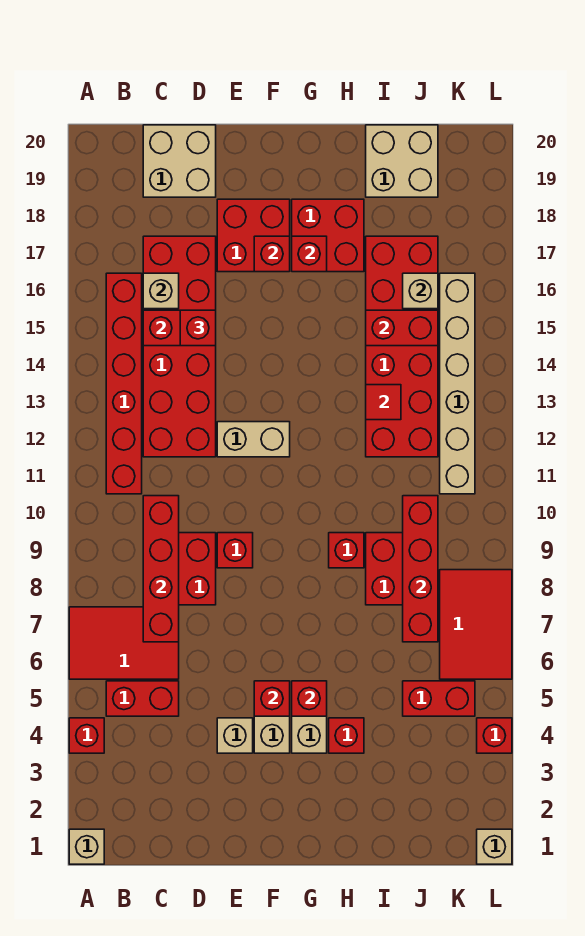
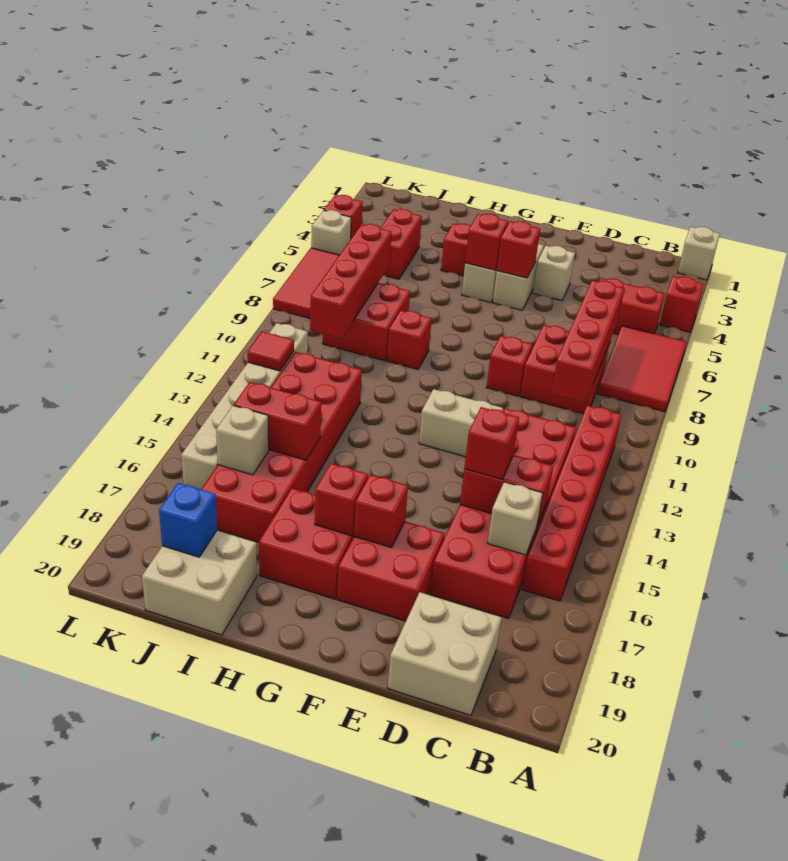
red tile A6:C7 level 1 -> red tile A6:B8 level 1
red tile I13 level 2 -> red tile K12 level 2
red brick J5:K5 level 1 -> red brick J4:J5 level 1
none -> blue brick J19 level 2
tan brick L1 level 1 -> tan brick L5 level 1

